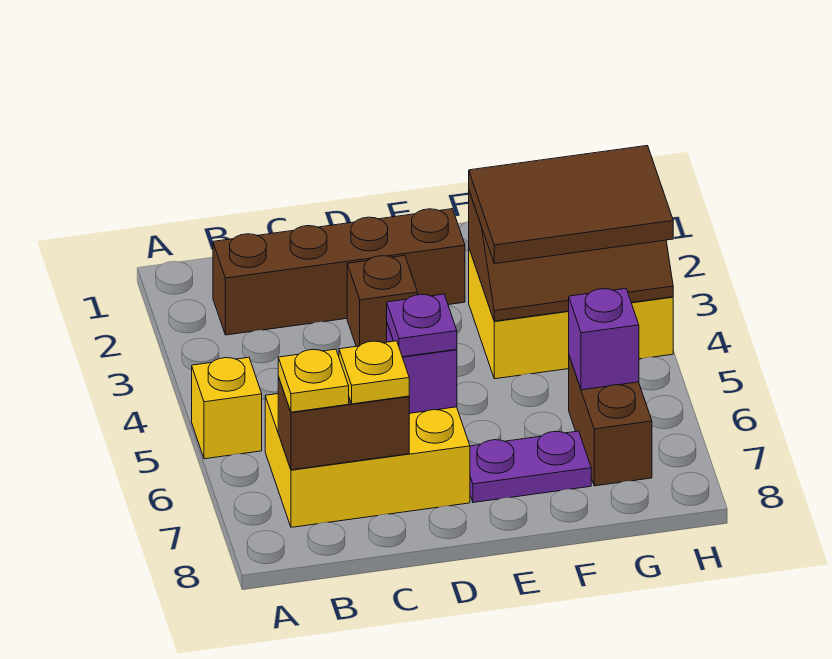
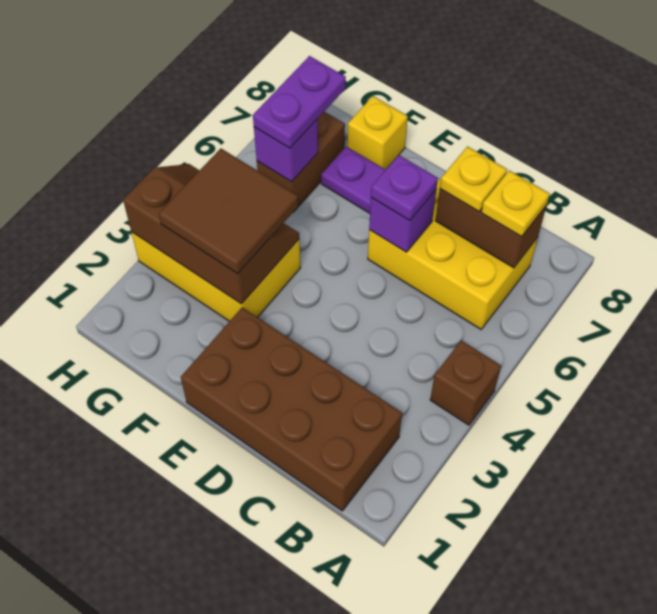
yellow brick A5 level 1 -> yellow brick F8 level 1
brown brick B2:E2 level 1 -> brown brick B1:E2 level 1
brown brick D3 level 1 -> brown brick A4 level 1
brown tile F3:H4 level 3 -> brown tile F3:G4 level 3
none -> purple plate G6:G7 level 3

